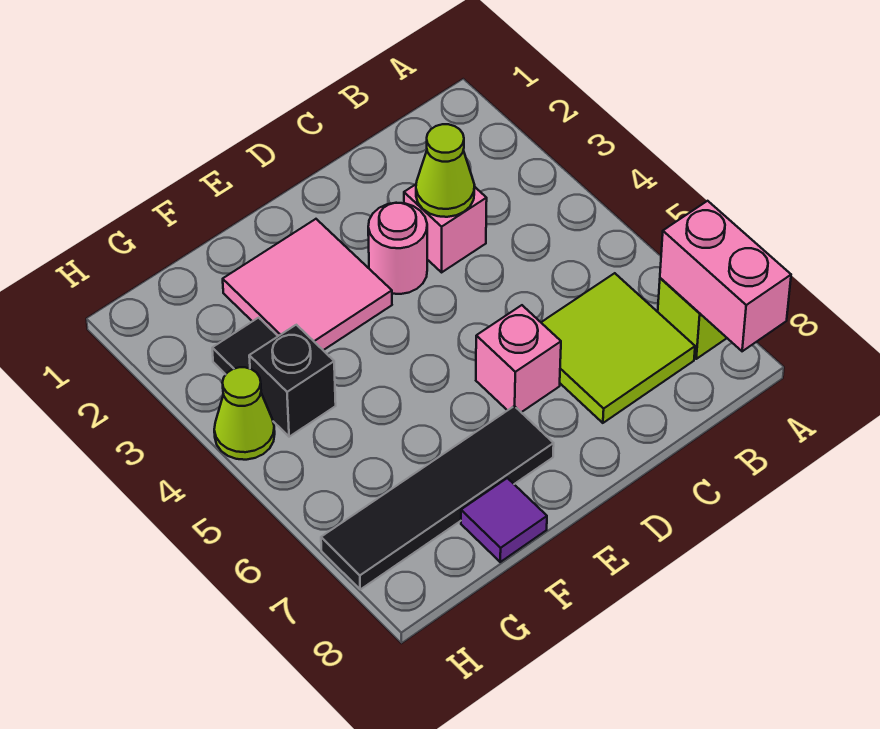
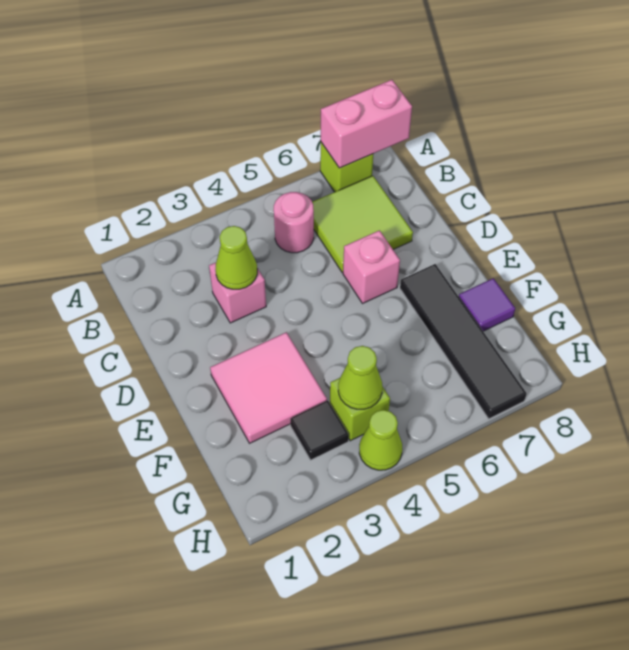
pink round brick D3 level 1 -> pink round brick B5 level 1
black brick G4 level 1 -> lime brick G4 level 1
none -> lime cone G4 level 2

